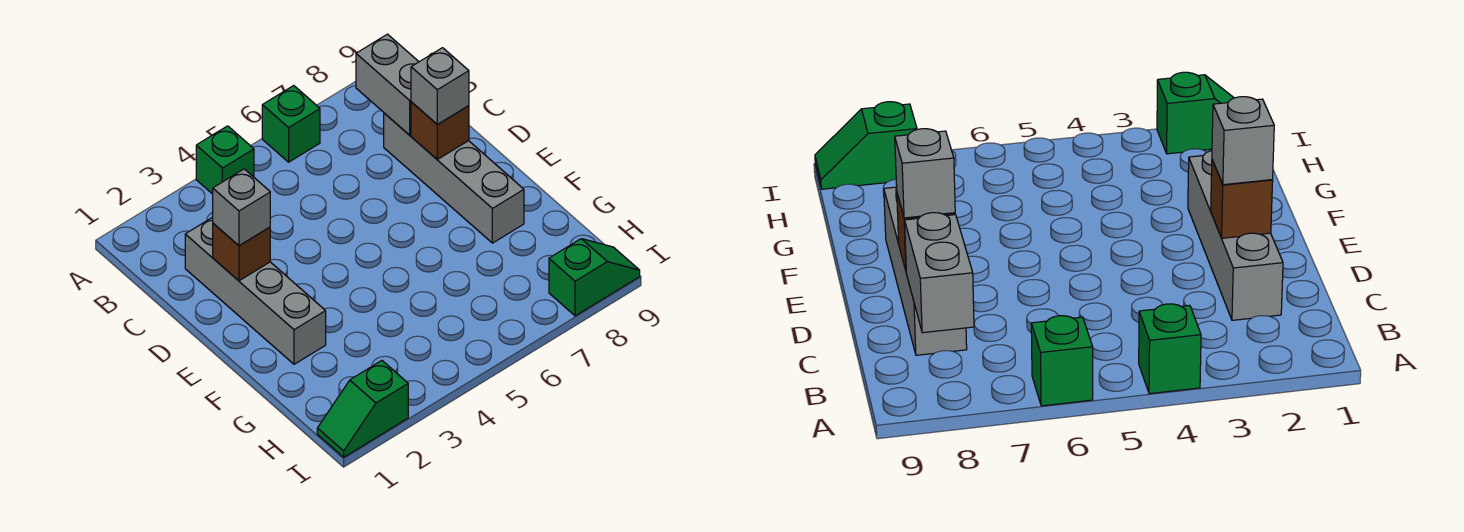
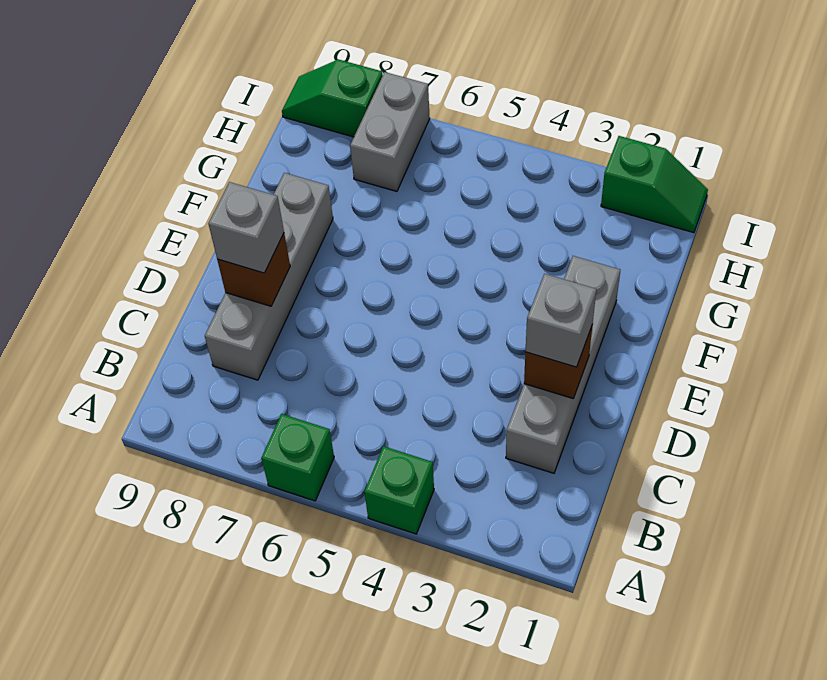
grey brick B8:C8 level 2 -> grey brick H7:I7 level 1

